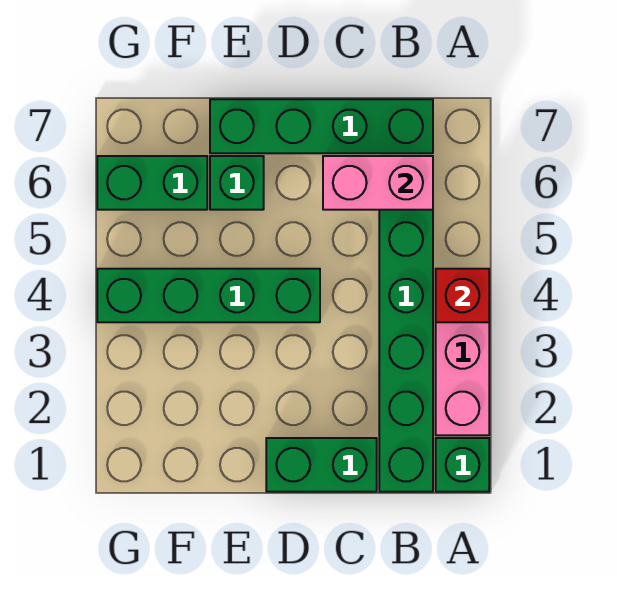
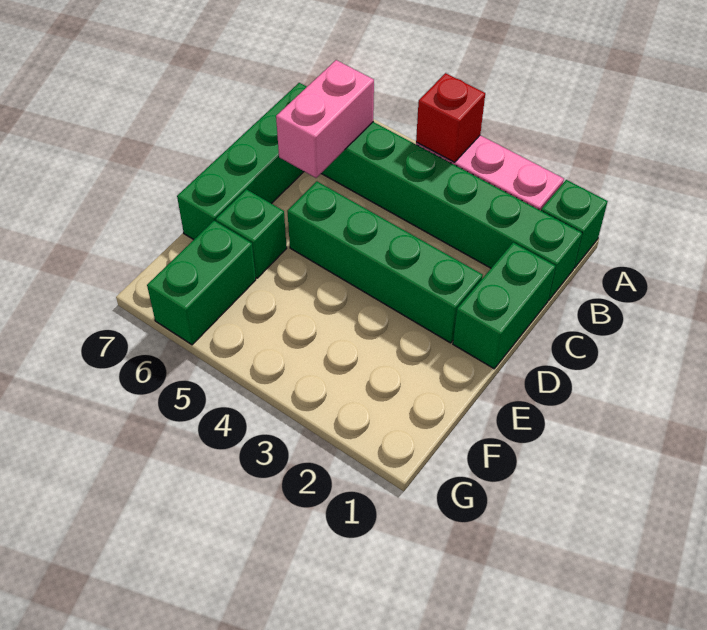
green brick D4:G4 level 1 -> green brick D2:D5 level 1

